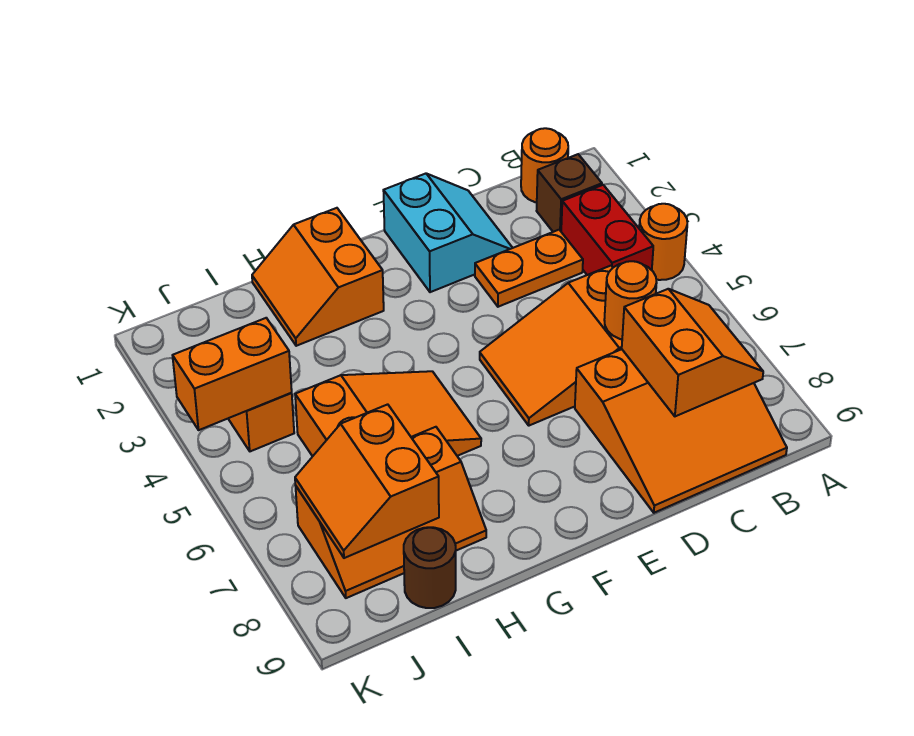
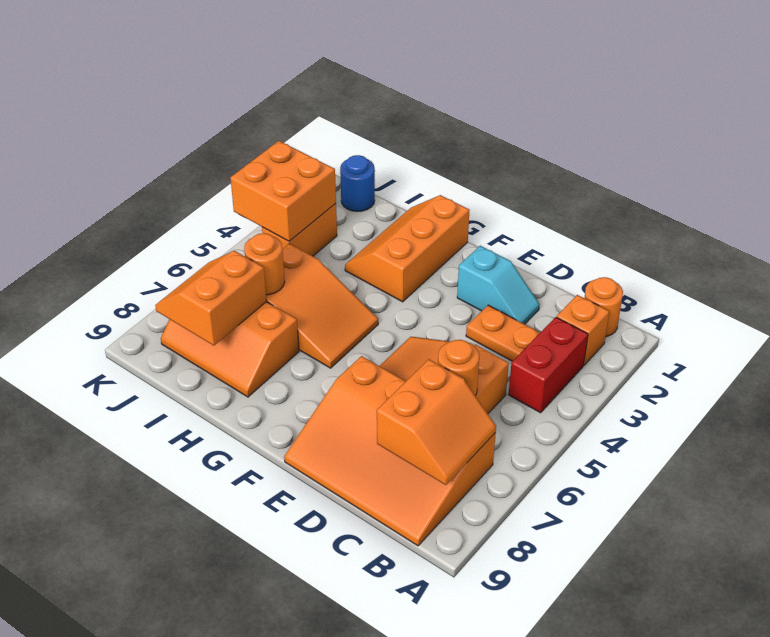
orange round brick A4 level 1 -> orange round brick I6 level 2
brown brick B2 level 1 -> orange brick B2 level 1
orange slope B7:D9 level 1 top 7 -> orange slope B7:E9 level 1 top 7
cyan slope D1:E2 level 1 top E -> cyan slope D2:E2 level 1 top E
orange slope G1:H2 level 1 top G -> orange slope G1:H3 level 1 top G
brown round brick I9 level 1 -> none
none -> blue round brick J1 level 1
orange brick J4:K4 level 2 -> orange brick J3:K4 level 2

